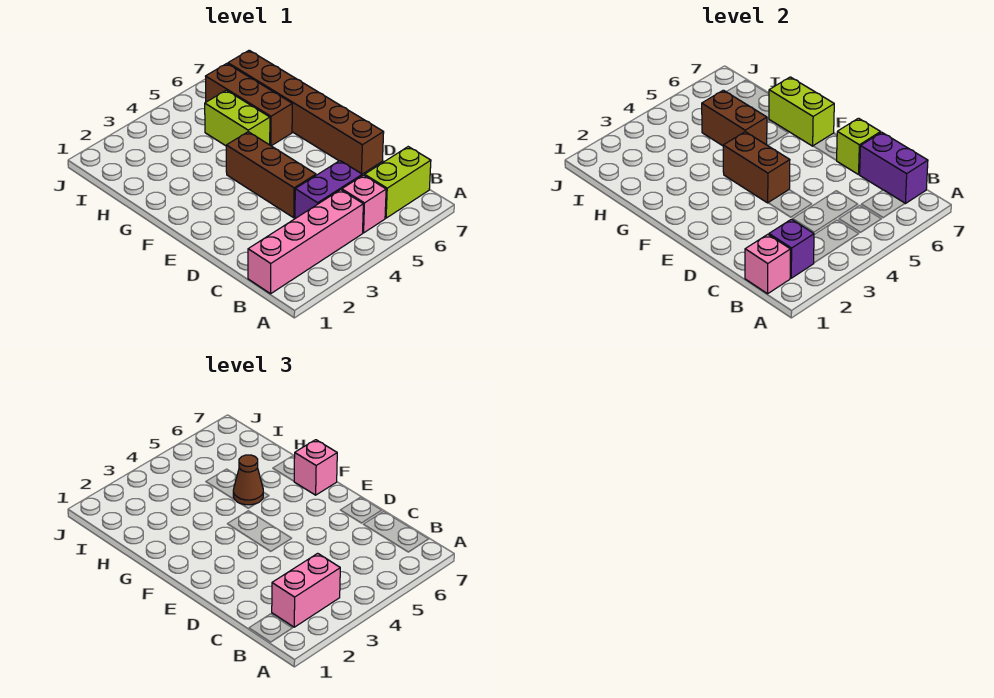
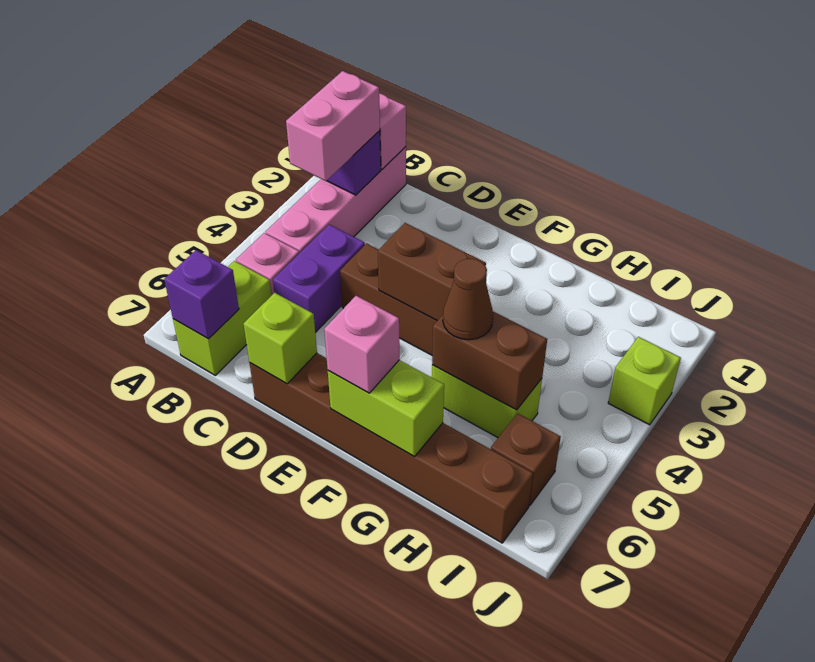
purple brick B7:C7 level 2 -> purple brick B7 level 2
brown brick G6:I6 level 1 -> brown brick I6 level 1
none -> lime brick J3 level 1

